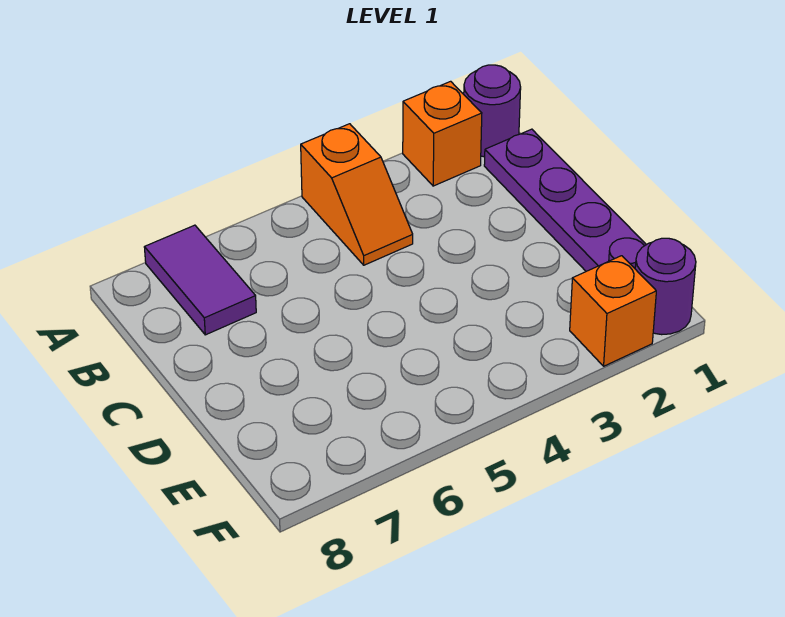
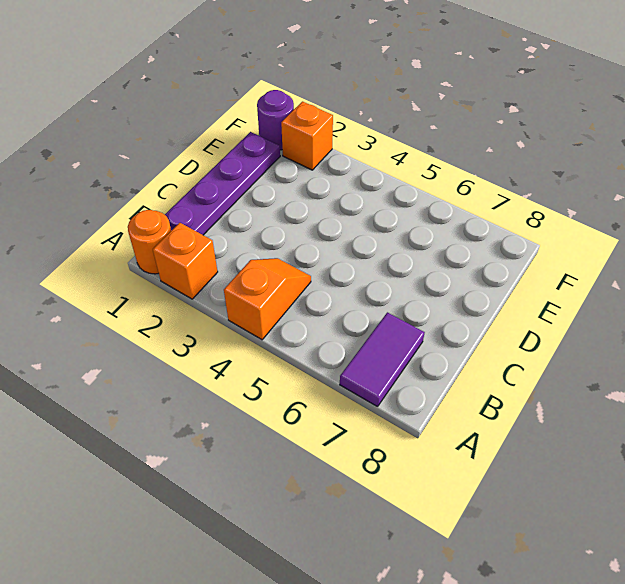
purple round brick A1 level 1 -> orange round brick A1 level 1

